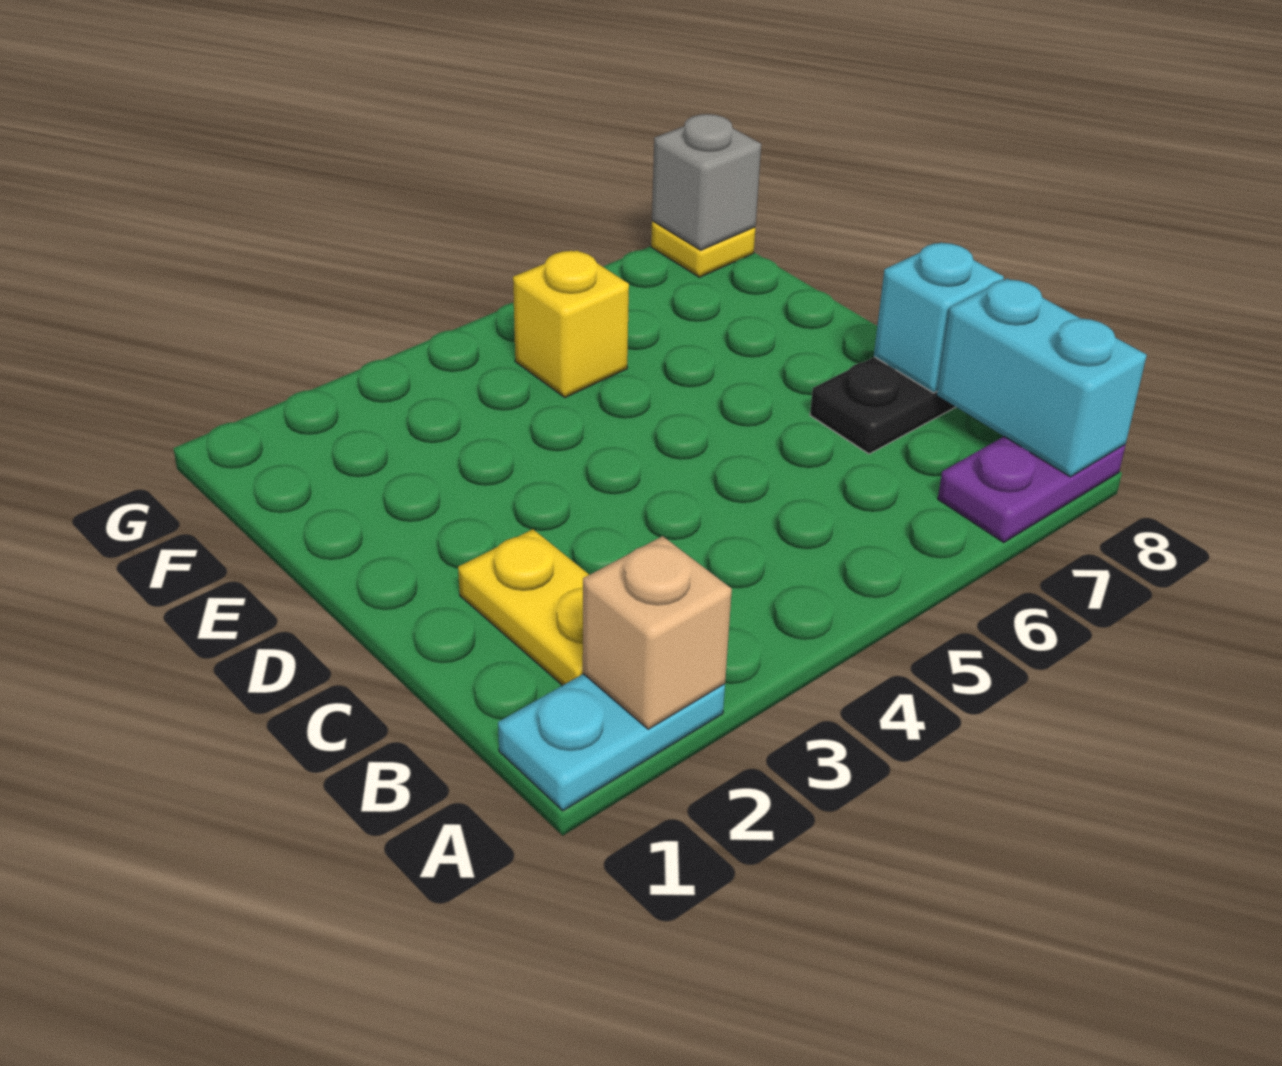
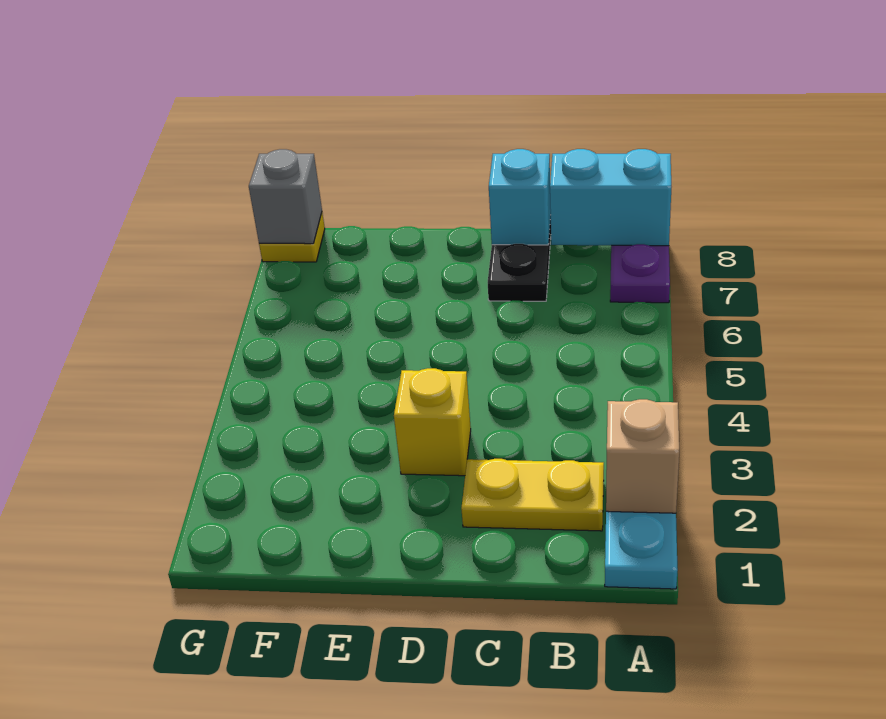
yellow brick F5 level 1 -> yellow brick D3 level 1

